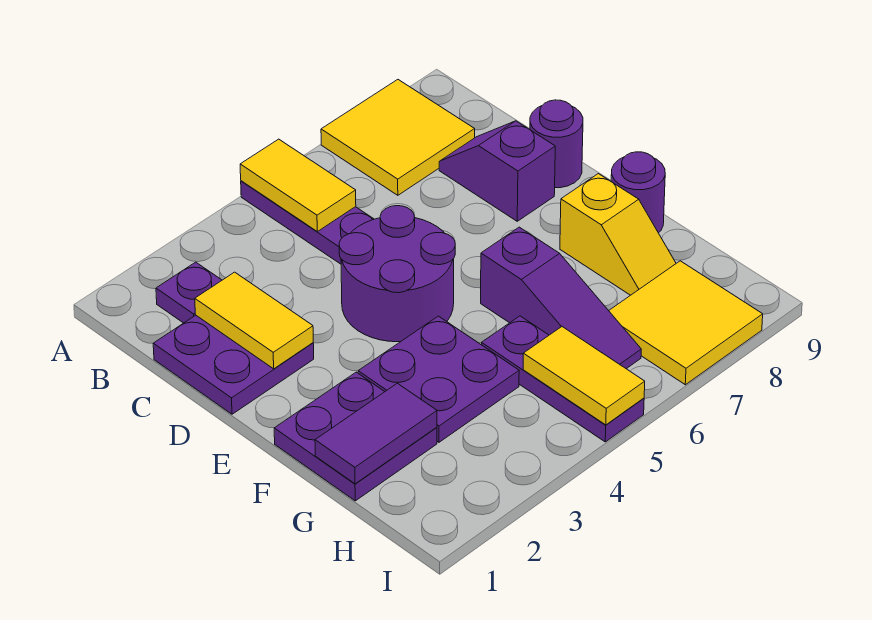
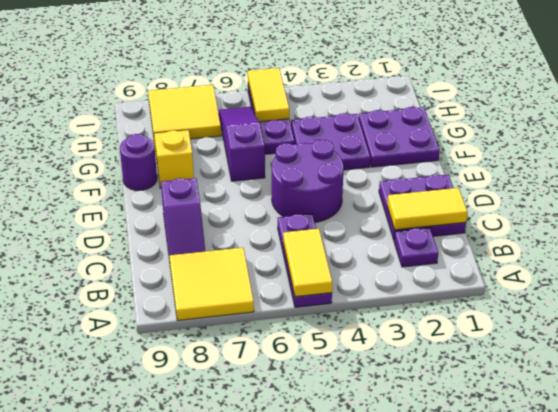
yellow tile C2:D2 level 2 -> yellow tile C1:C2 level 2
purple round brick D9 level 1 -> none
purple tile G1:G2 level 2 -> none

